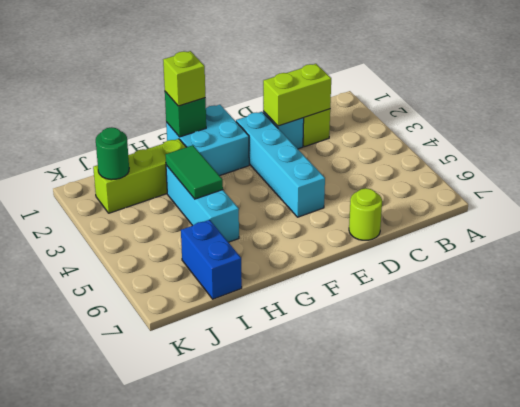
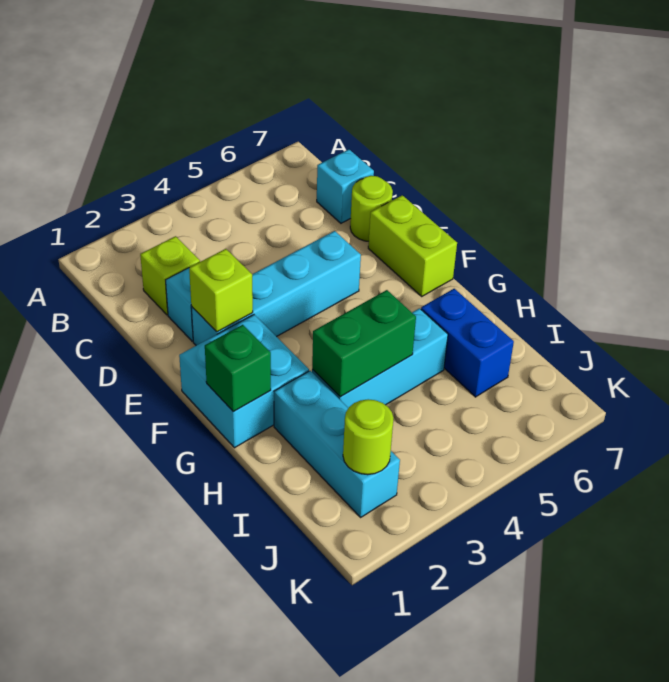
lime brick C2:D2 level 2 -> lime brick E7:F7 level 1
none -> cyan brick C7 level 1
lime brick G1 level 3 -> lime brick E2 level 2
lime brick H2:J2 level 1 -> cyan brick H2:J2 level 1
green tile H3:H4 level 2 -> green brick H3:H4 level 2
blue brick I6:I7 level 1 -> blue brick H6:I6 level 1
green round brick J2 level 2 -> lime round brick J2 level 2

